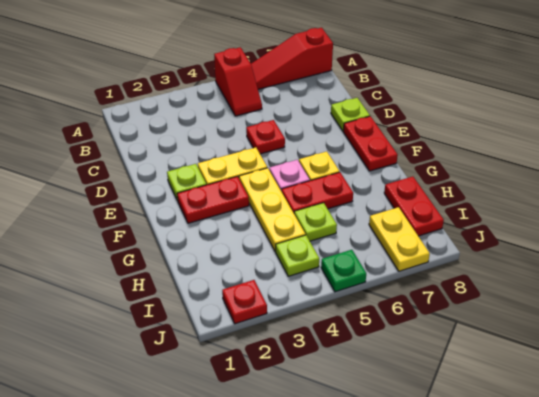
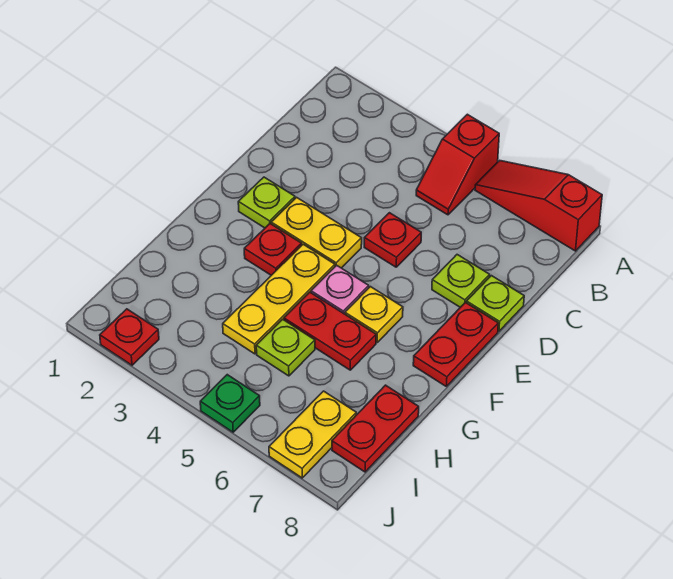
red plate F2:F3 level 1 -> red plate F3 level 1
lime plate I4 level 1 -> lime plate D7 level 1

